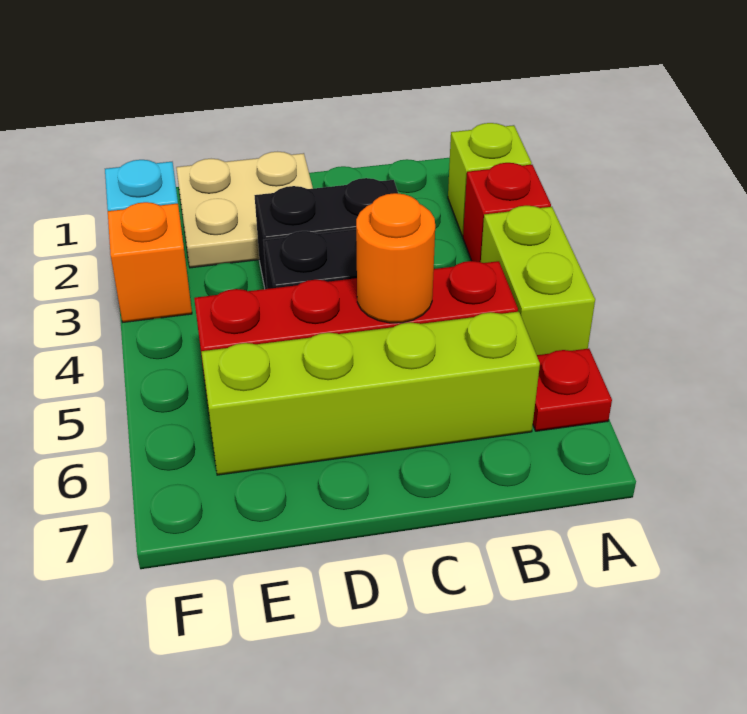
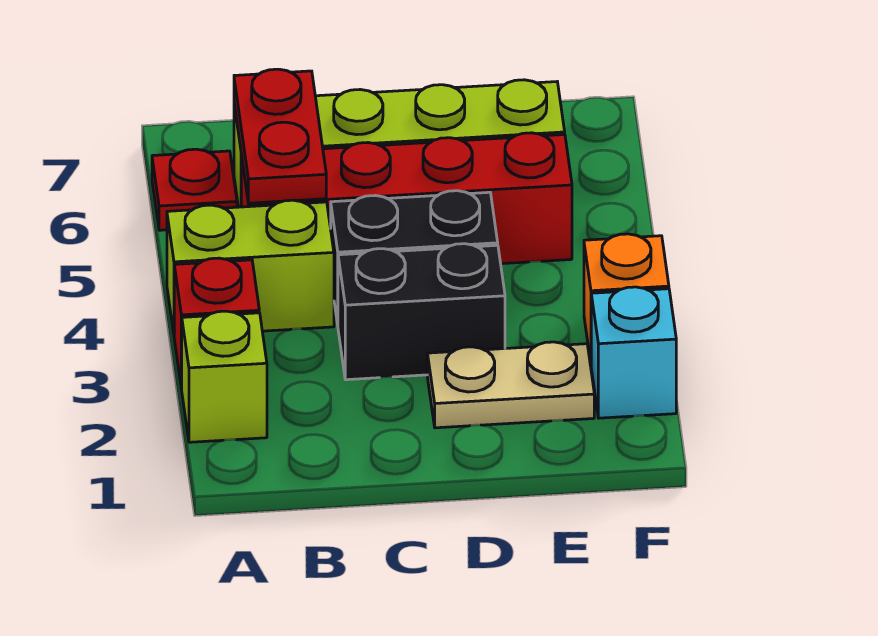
lime brick A4:A5 level 1 -> lime brick A4:B4 level 1
none -> red plate B5:B6 level 2
orange round brick C5 level 2 -> none
tan plate D1:E2 level 1 -> tan plate D2:E2 level 1

